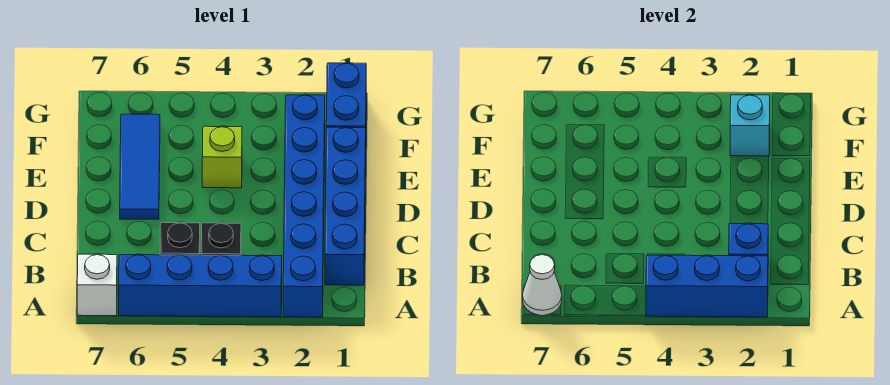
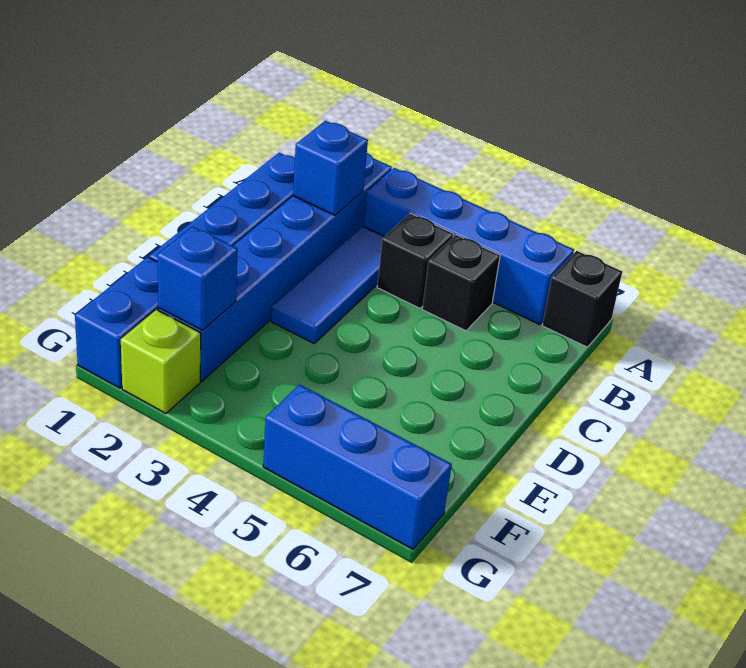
blue brick A2:A4 level 2 -> blue brick G5:G7 level 1
white brick A7 level 1 -> black brick A7 level 1
white cone A7 level 2 -> none
blue tile D6:F6 level 1 -> blue tile B3:D3 level 1
lime brick E4 level 1 -> lime brick G2 level 1
cyan brick F2 level 2 -> blue brick F2 level 2

